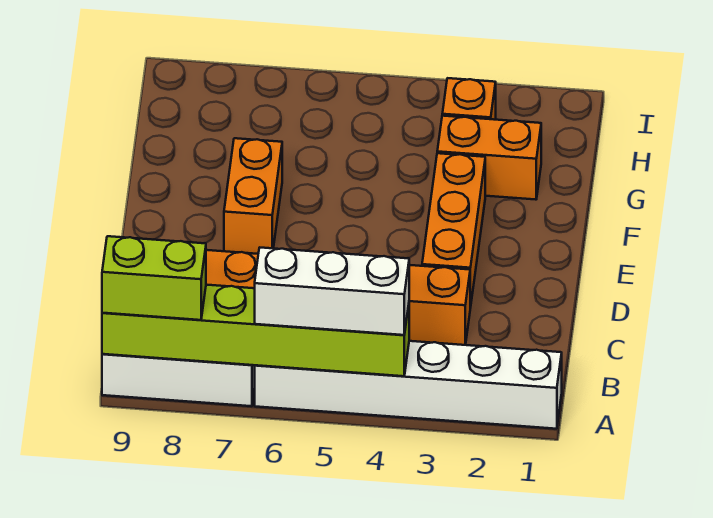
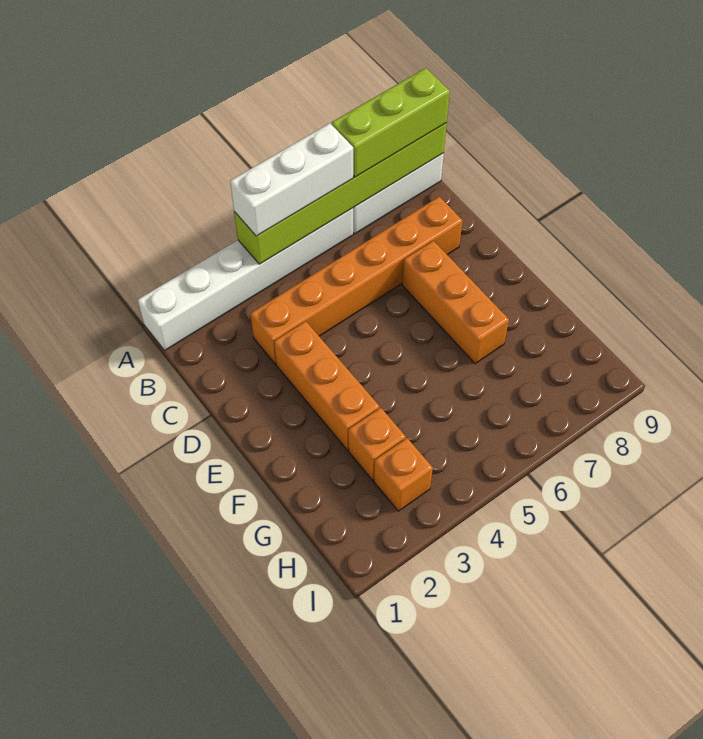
lime brick A8:A9 level 3 -> lime brick A7:A9 level 3
orange brick E7:F7 level 1 -> orange brick D7:F7 level 1
orange brick G2:G3 level 1 -> orange brick G3 level 1

